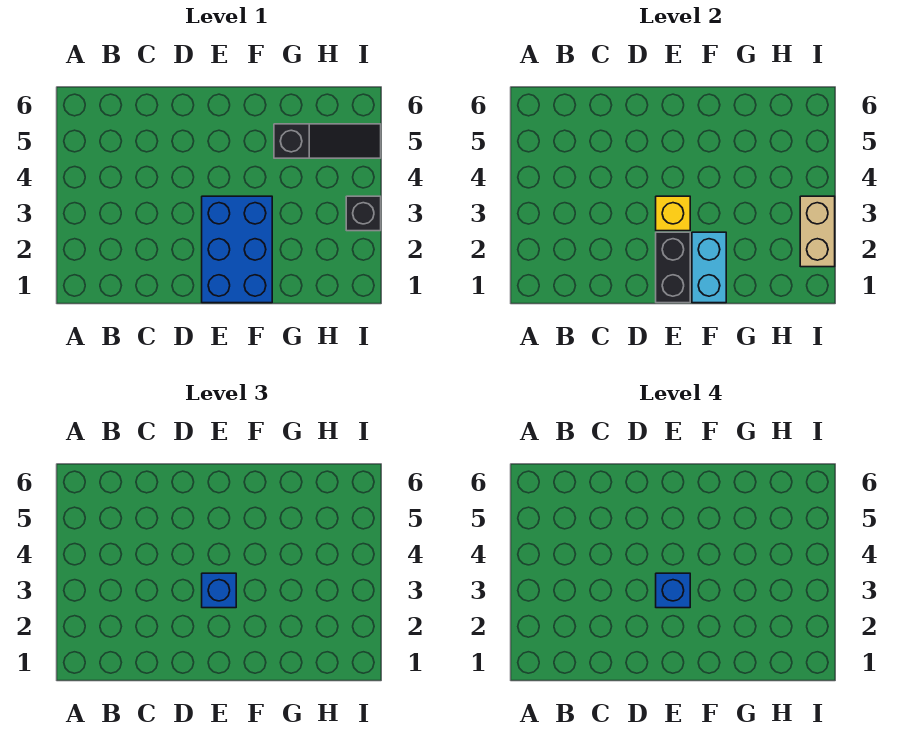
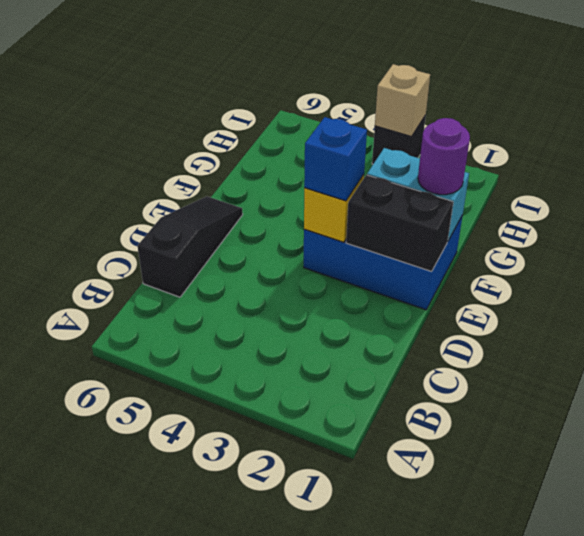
blue brick E3 level 4 -> none
none -> purple round brick F1 level 3
black slope G5:I5 level 1 top G -> black slope C6:E6 level 1 top C
tan brick I2:I3 level 2 -> tan brick I3 level 2

